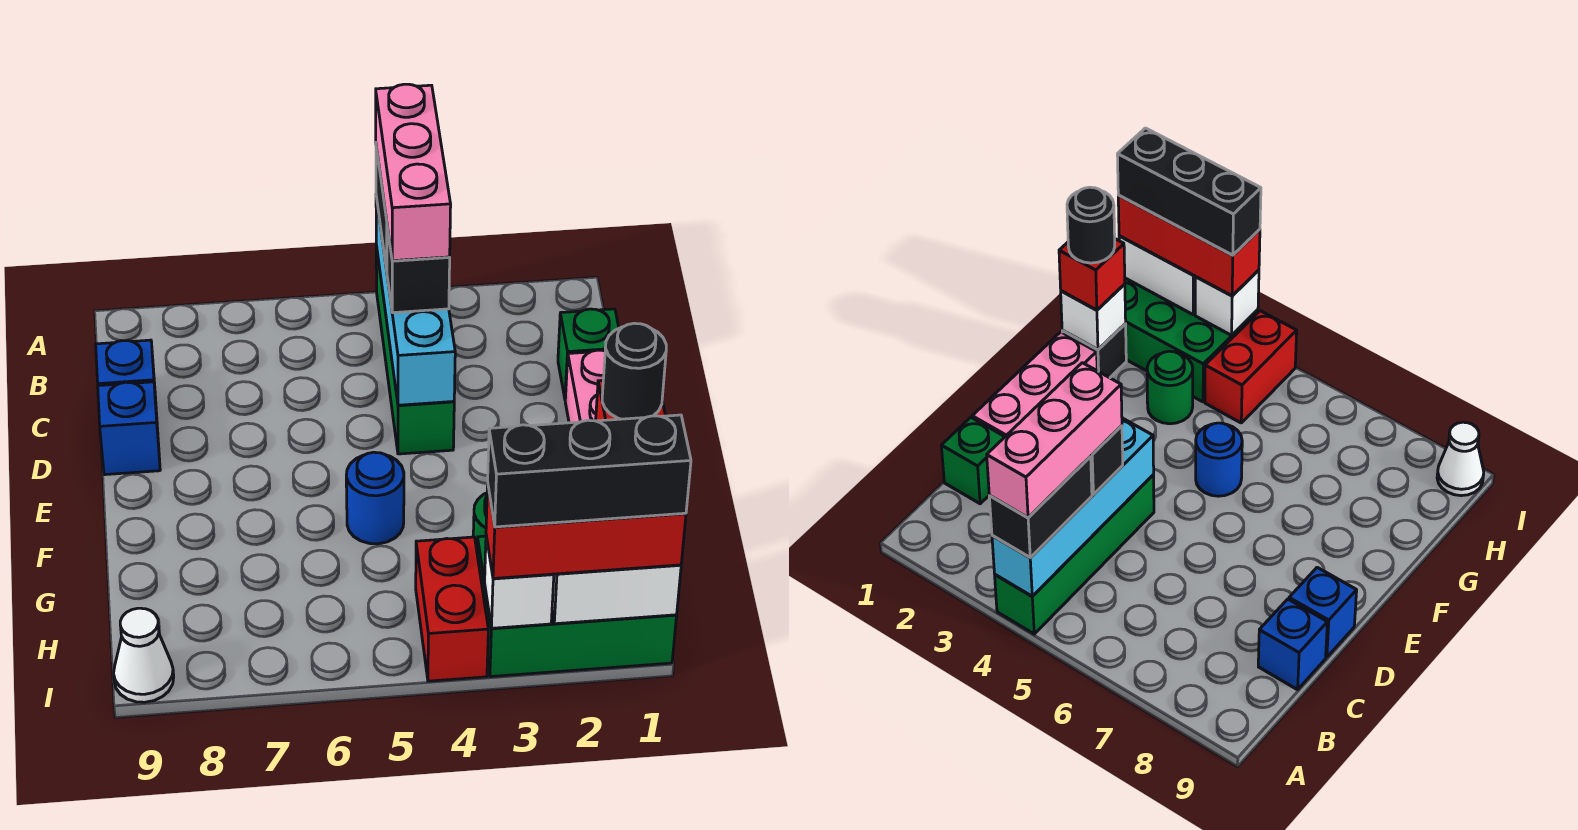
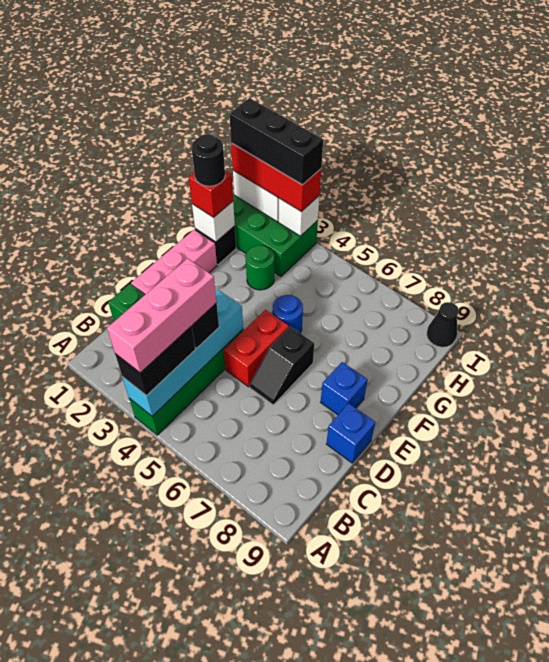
blue brick C9 level 1 -> blue brick E8 level 1
none -> black slope D6:E6 level 1 top E
red brick H4:I4 level 1 -> red brick D5:E5 level 1
white cone I9 level 1 -> black cone I9 level 1

